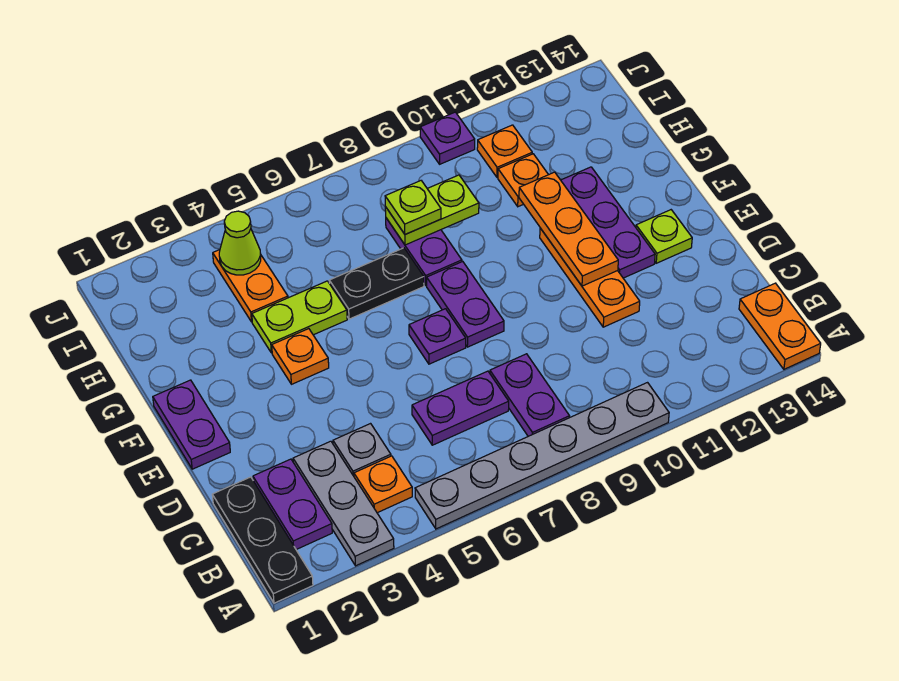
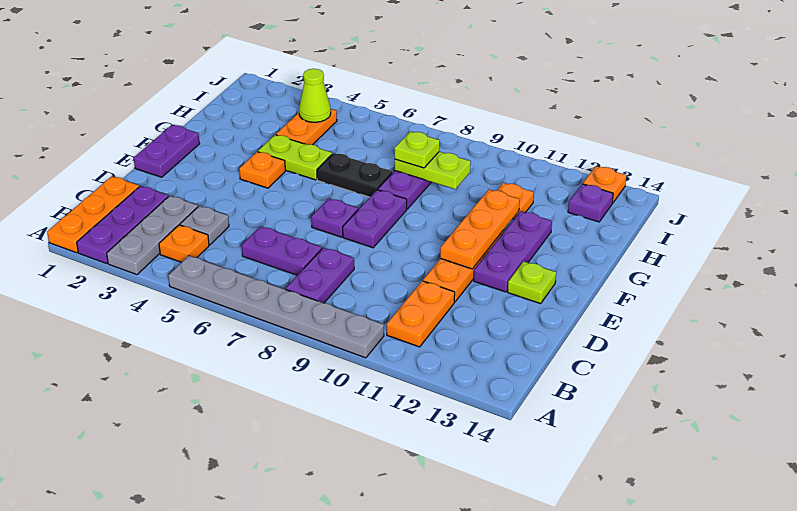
black plate A1:C1 level 1 -> orange plate A1:C1 level 1
orange plate A14:B14 level 1 -> orange plate B11:C11 level 1
purple plate B2:C2 level 1 -> purple plate A2:C2 level 1
orange plate I11 level 1 -> orange plate J13 level 1
purple plate J10 level 1 -> purple plate I13 level 1

